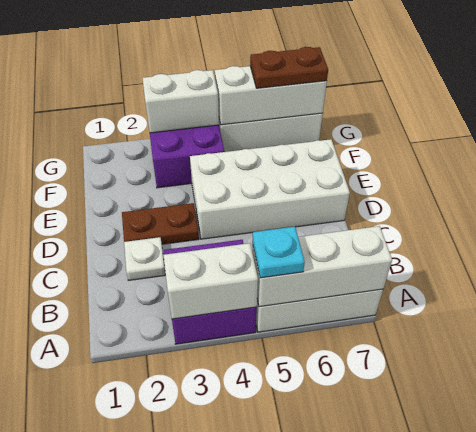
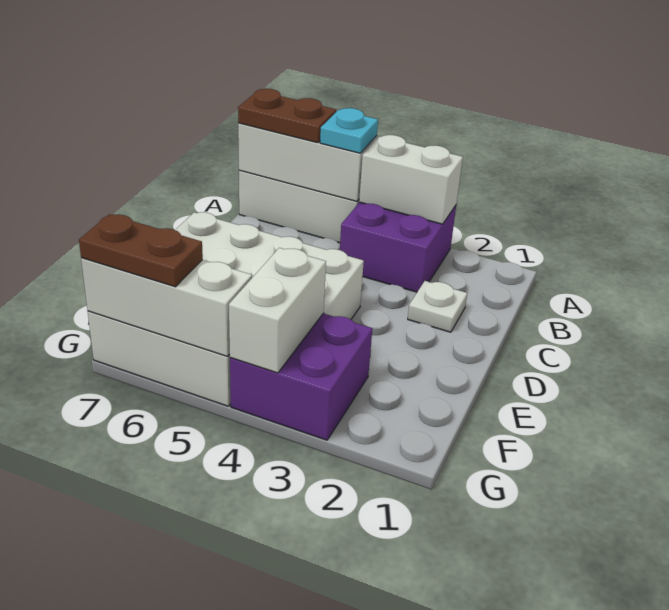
brown plate D2:D3 level 1 -> brown plate A6:A7 level 3
white brick G3:G4 level 2 -> white brick F4:G4 level 2

